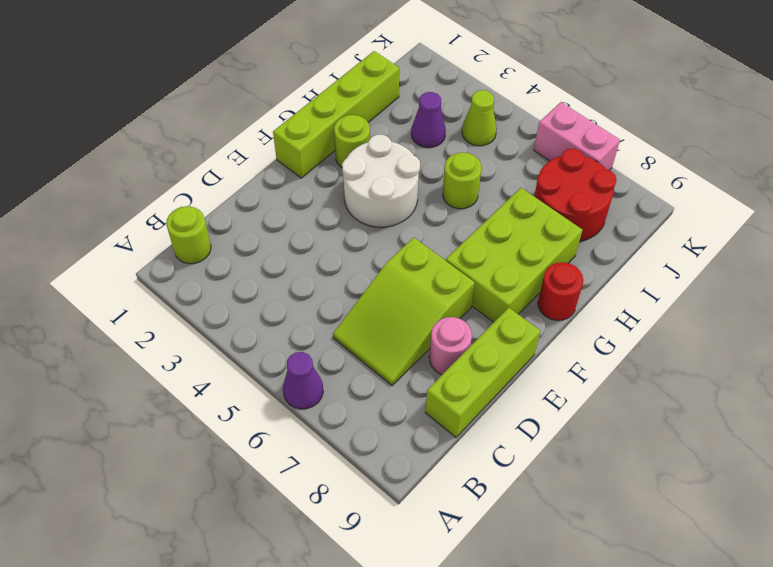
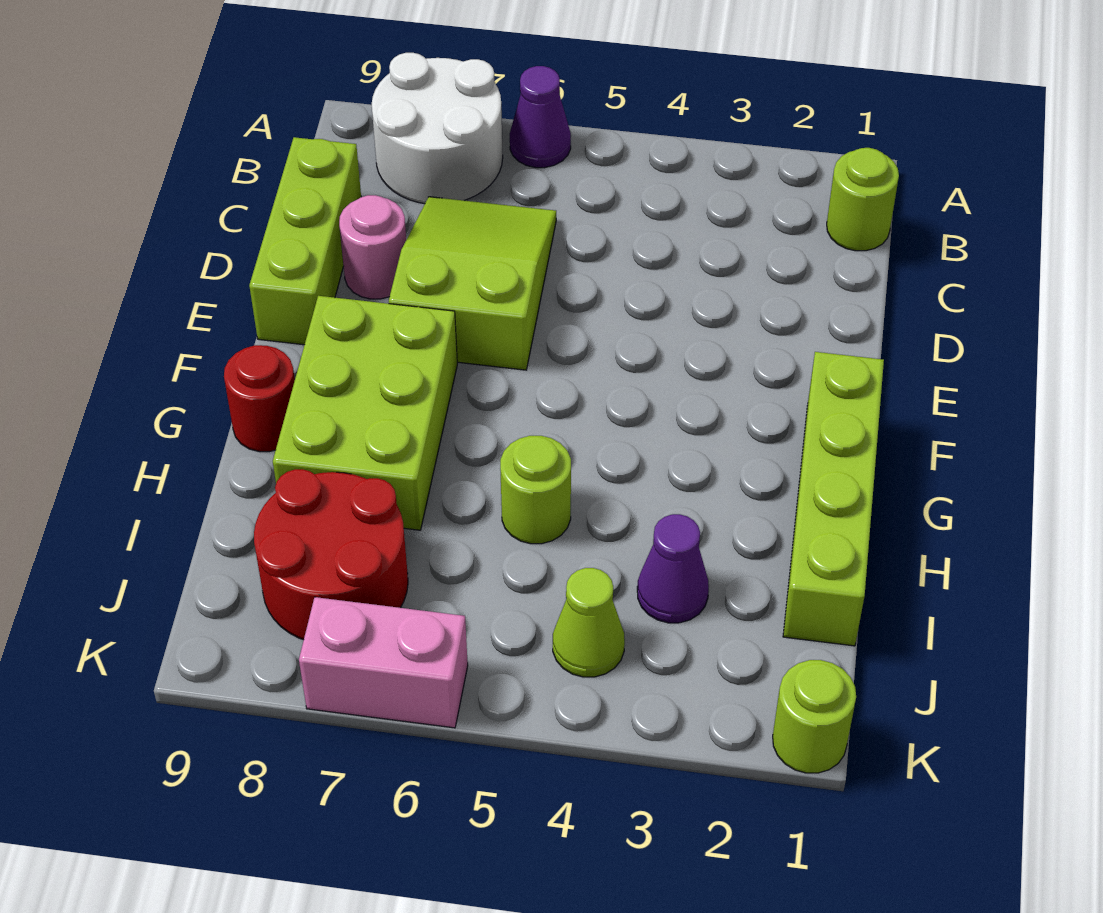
white round brick F3:G4 level 1 -> white round brick A7:B8 level 1
lime round brick G2 level 1 -> lime round brick K1 level 1

